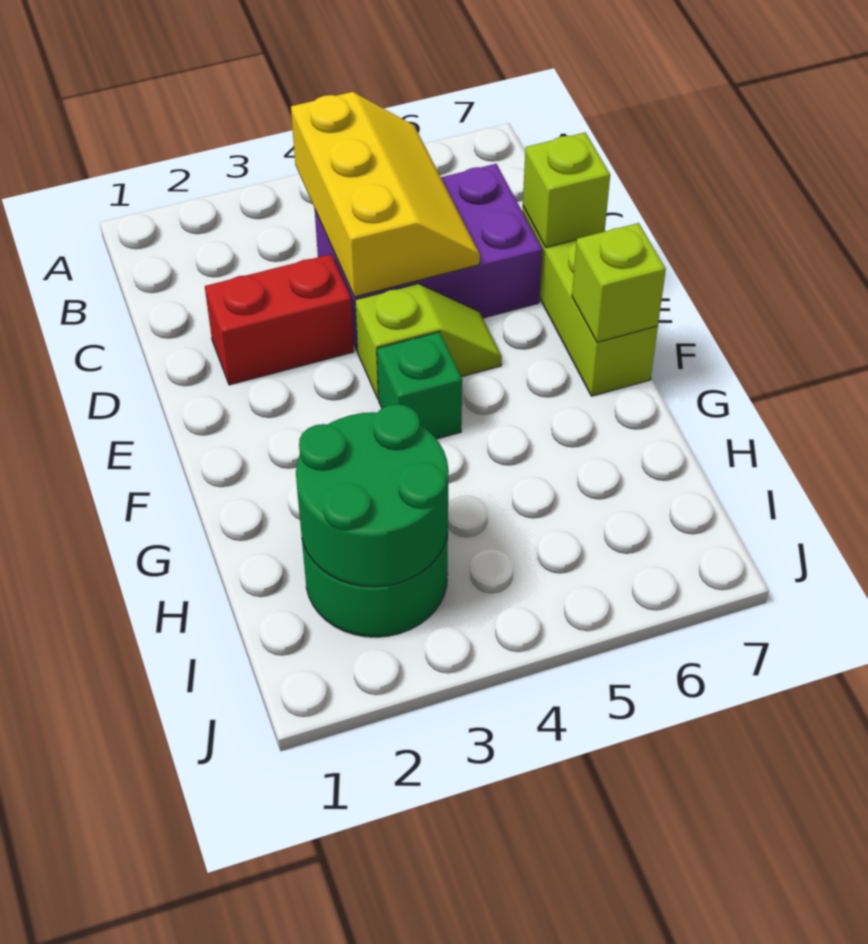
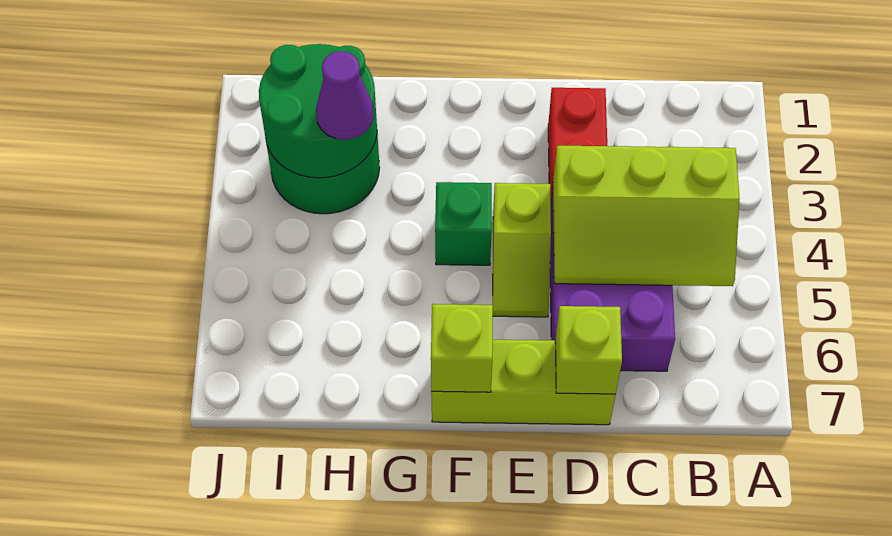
yellow slope B4:D5 level 2 top 4 -> lime slope B4:D5 level 2 top 4
none -> purple cone H3 level 3

